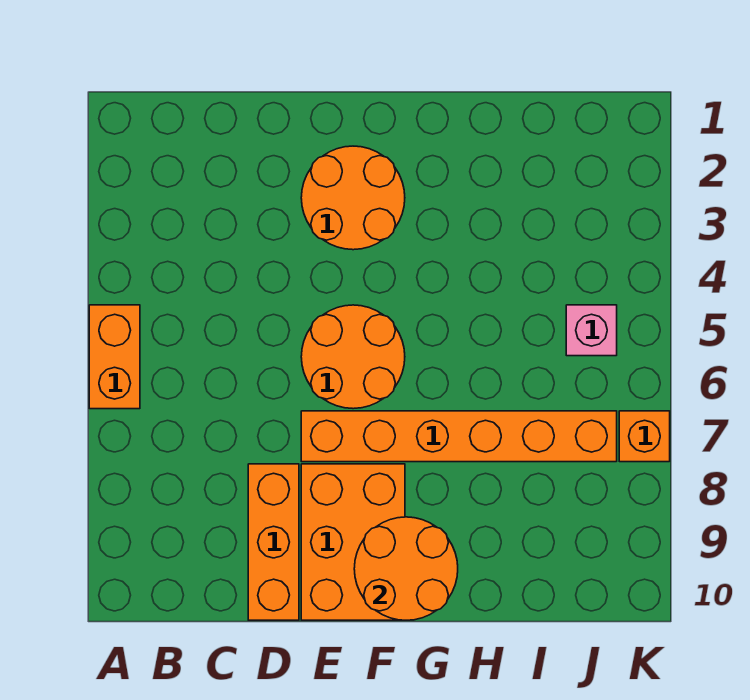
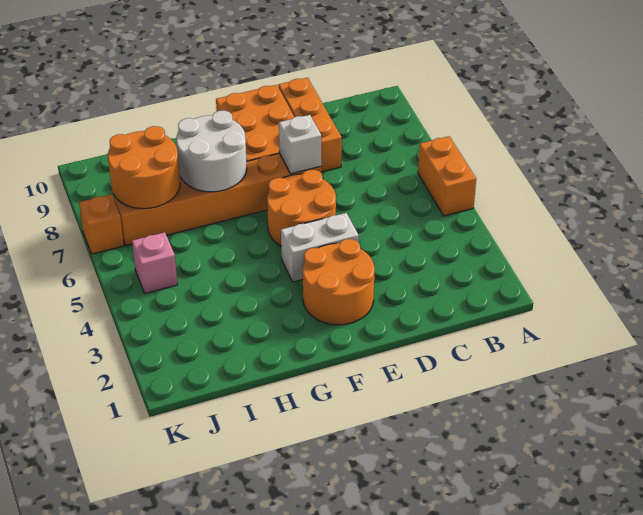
none -> white brick E4:F4 level 1
none -> white brick E7 level 2
orange round brick F9:G10 level 2 -> orange round brick I7:J8 level 2
none -> white round brick G7:H8 level 2

